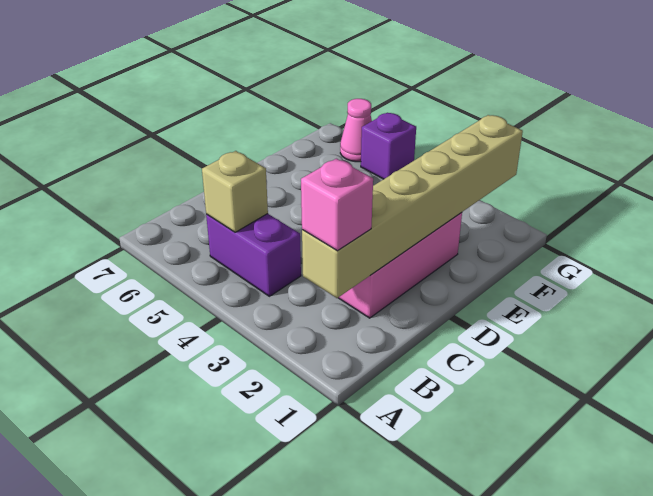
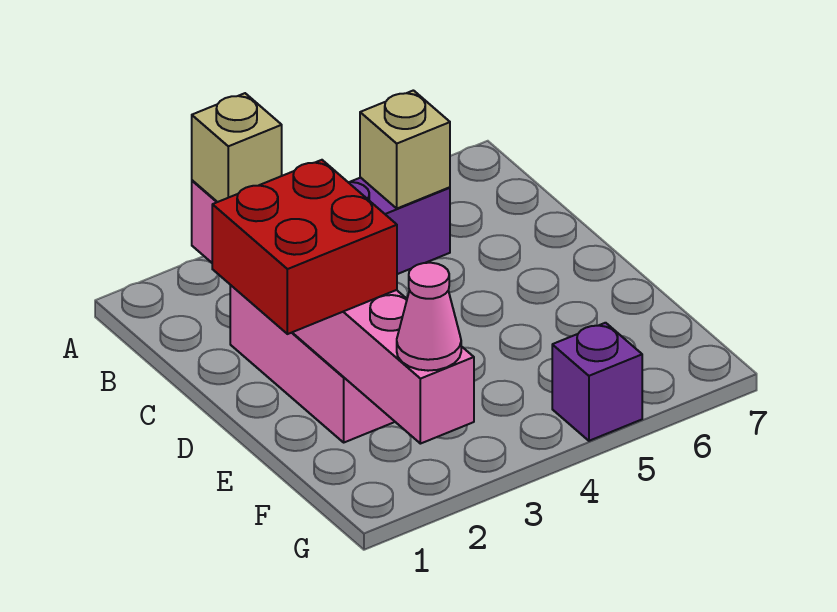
tan brick B2:G2 level 2 -> pink brick B2:G2 level 2
pink brick B2 level 3 -> tan brick B2 level 3
none -> red brick D1:E2 level 3
pink cone G6 level 1 -> pink cone G2 level 3

